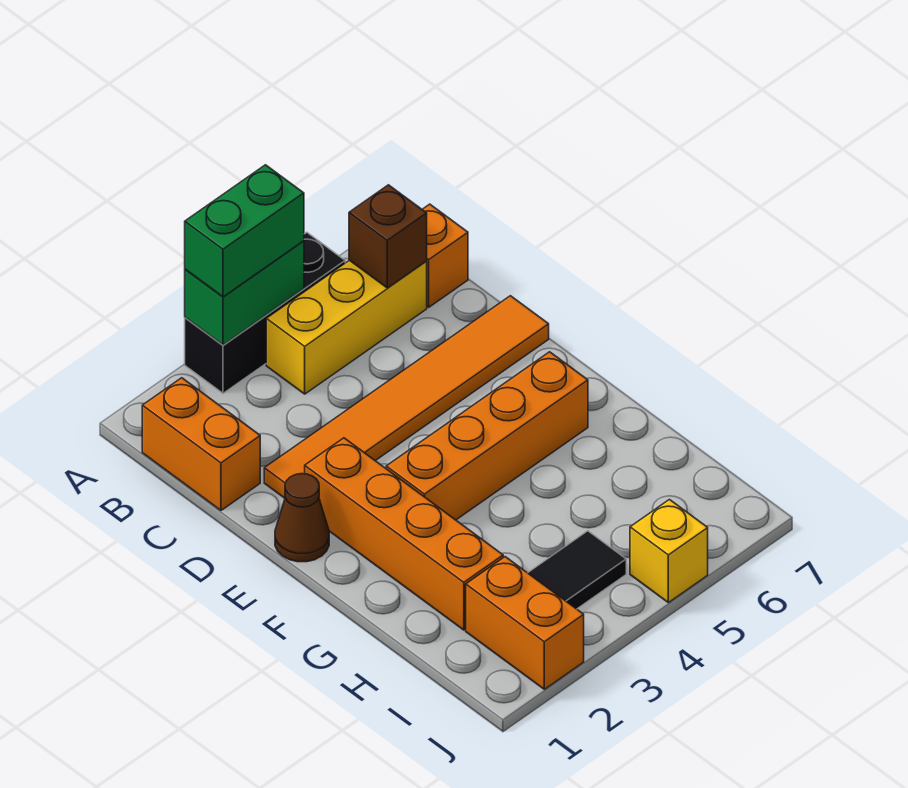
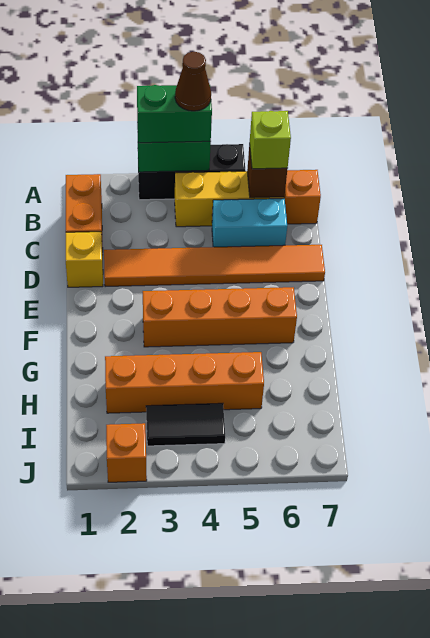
none -> lime brick B6 level 3
none -> cyan brick C5:C6 level 1
brown cone E1 level 1 -> brown cone A4 level 4
orange brick E2:H2 level 1 -> orange brick H2:H5 level 1
orange brick I2:J2 level 1 -> orange brick J2 level 1
yellow brick J5 level 1 -> yellow brick D1 level 1

